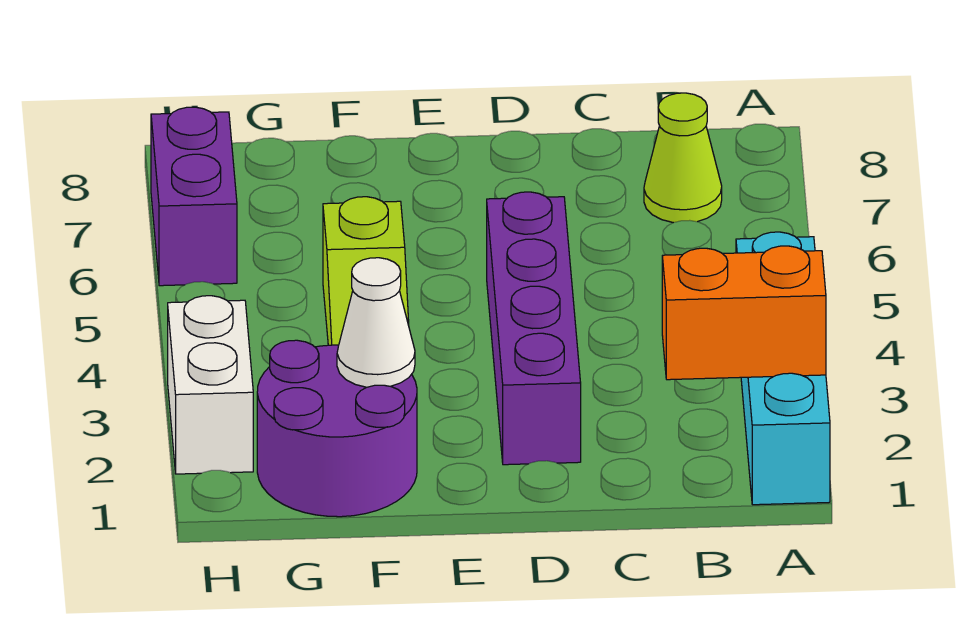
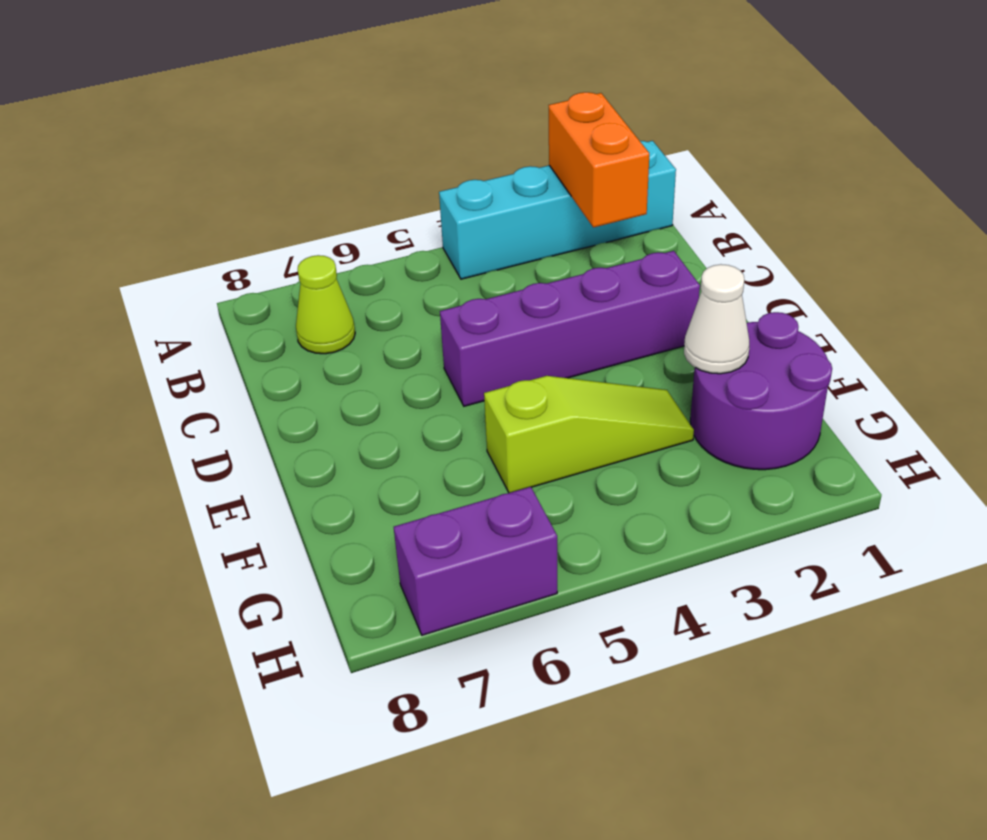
white brick H2:H3 level 1 -> none

